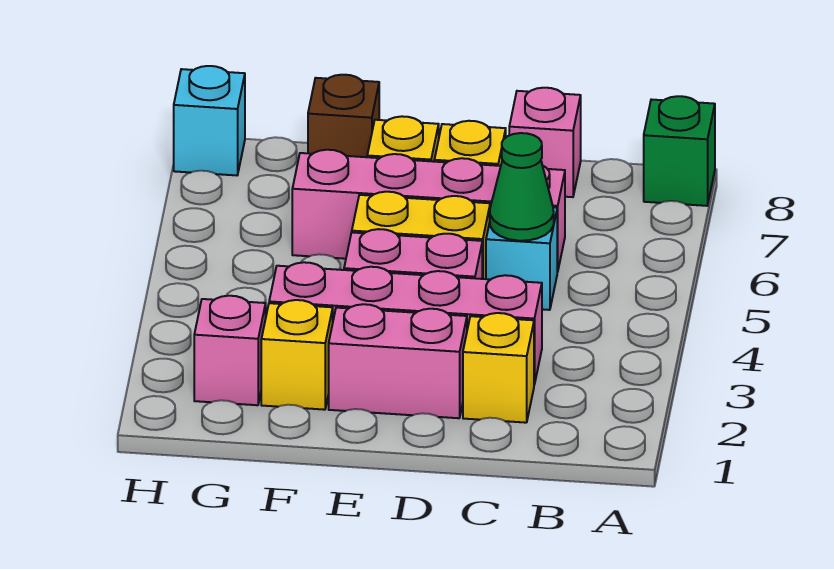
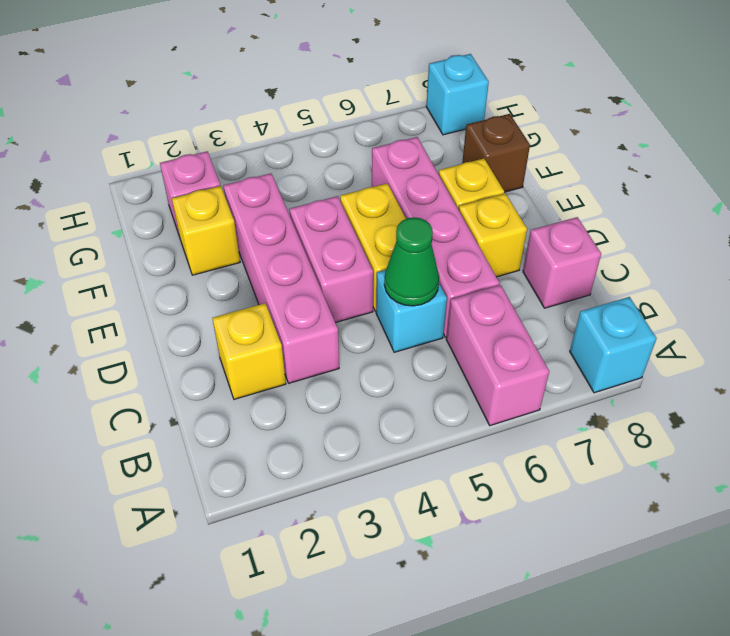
green brick A8 level 1 -> cyan brick A8 level 1
pink brick D2:E2 level 1 -> pink brick A6:B6 level 1

